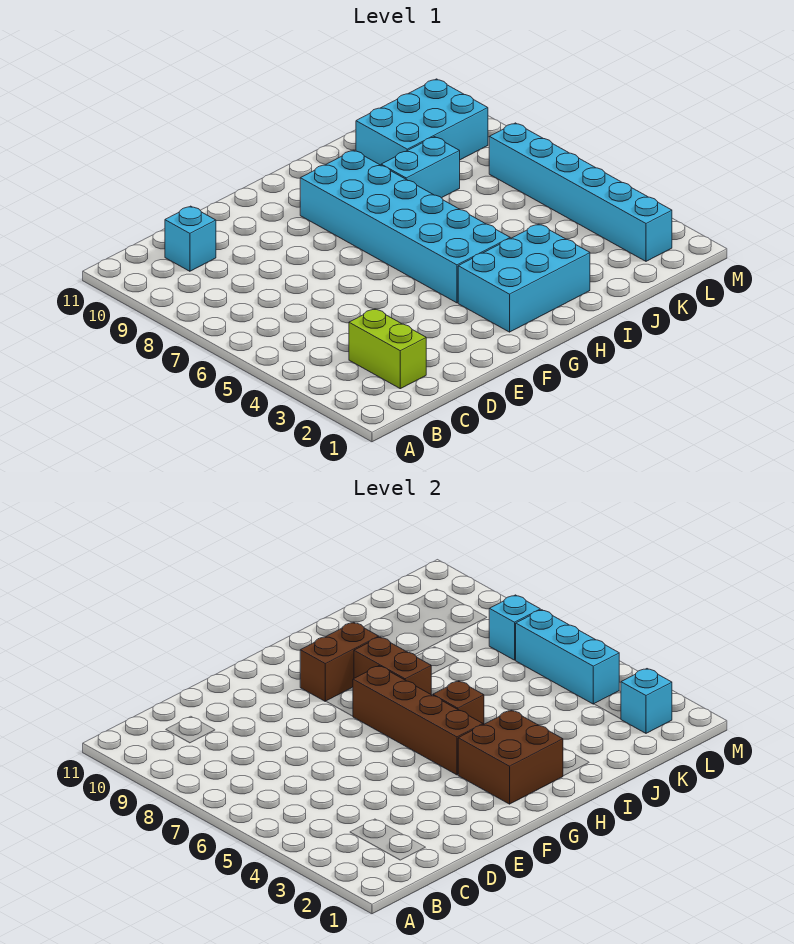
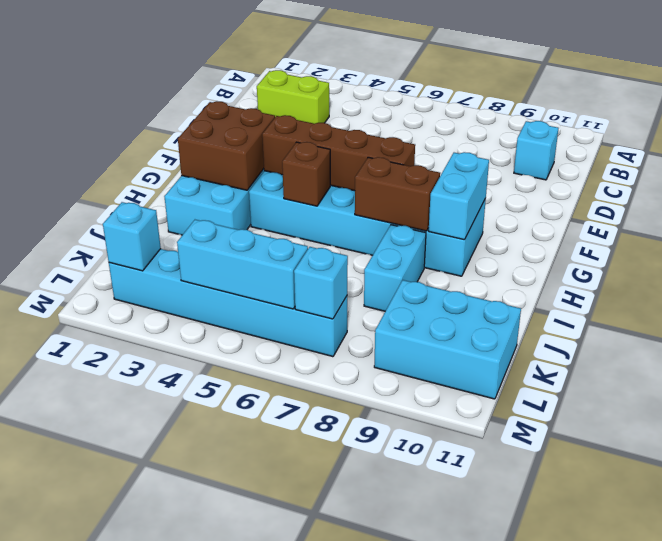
brown brick G9:H9 level 2 -> cyan brick G9:H9 level 2
cyan brick J9:L10 level 1 -> cyan brick K9:L11 level 1

